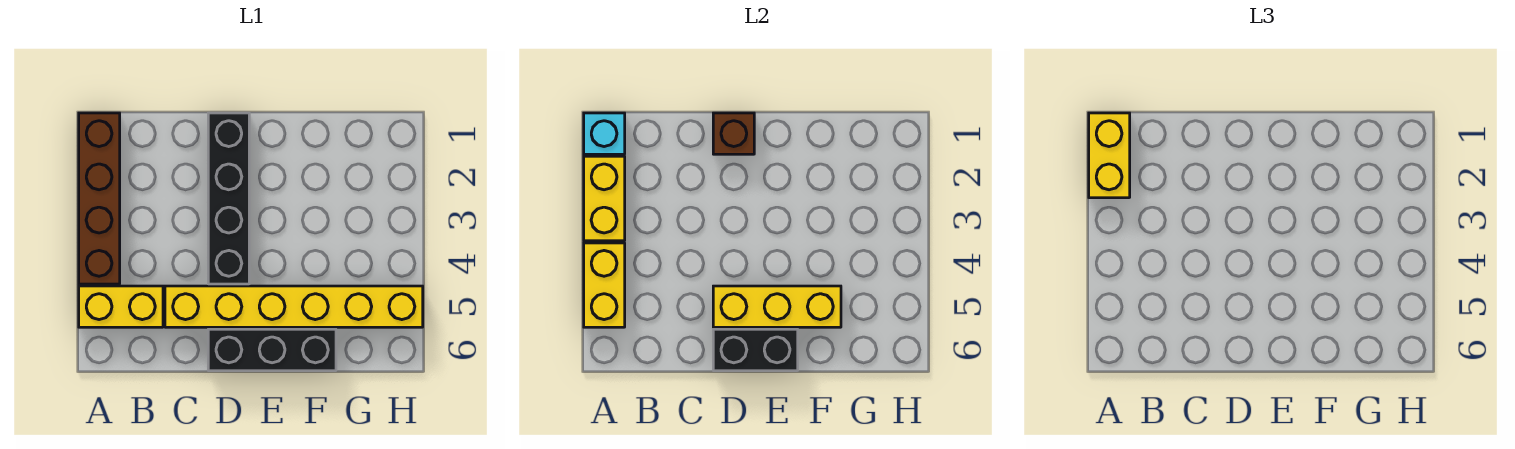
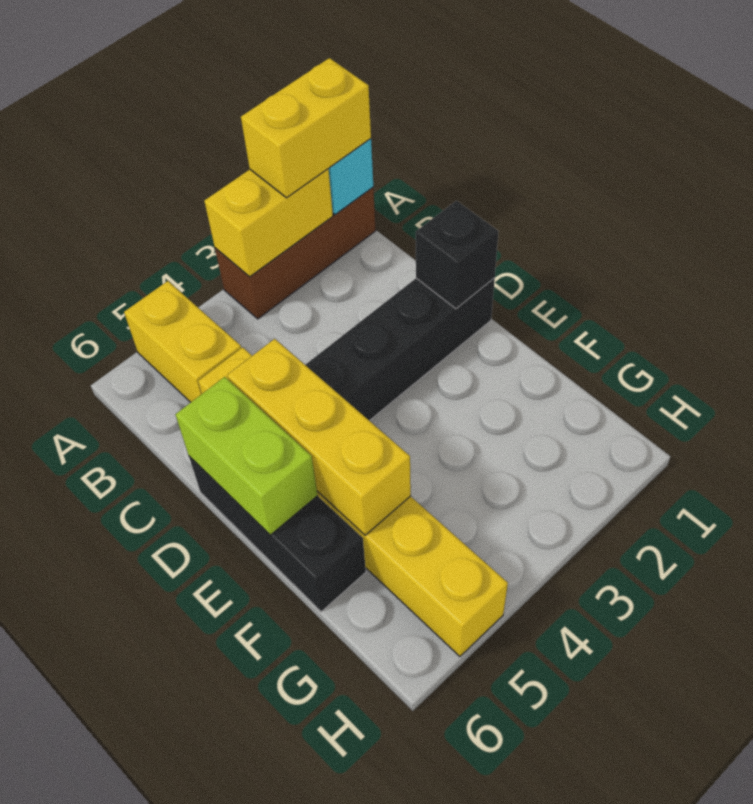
brown brick A1:A4 level 1 -> brown brick A1:A3 level 1
yellow brick A4:A5 level 2 -> none
brown brick D1 level 2 -> black brick D1 level 2
black brick D6:E6 level 2 -> lime brick D6:E6 level 2

